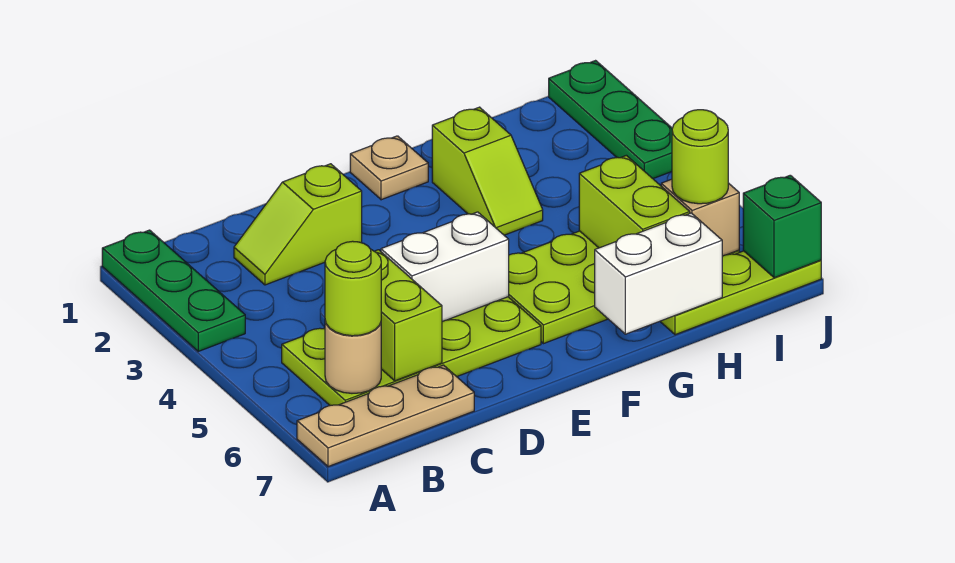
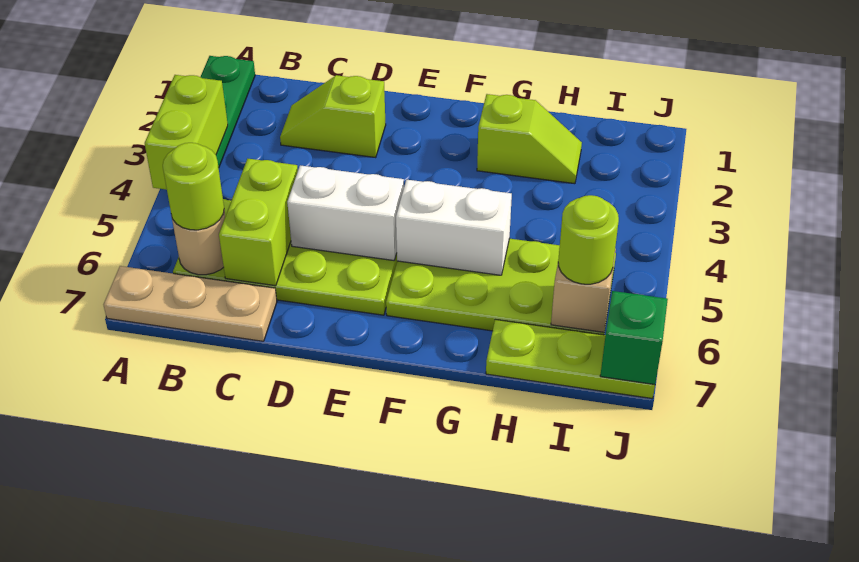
tan plate F1 level 1 -> none
lime slope G2:G3 level 1 top 2 -> lime slope G2:H2 level 1 top G
white brick G7:H7 level 2 -> white brick F5:G5 level 2
lime brick H5:H6 level 2 -> lime brick A3:A4 level 2
green plate J1:J3 level 1 -> none

